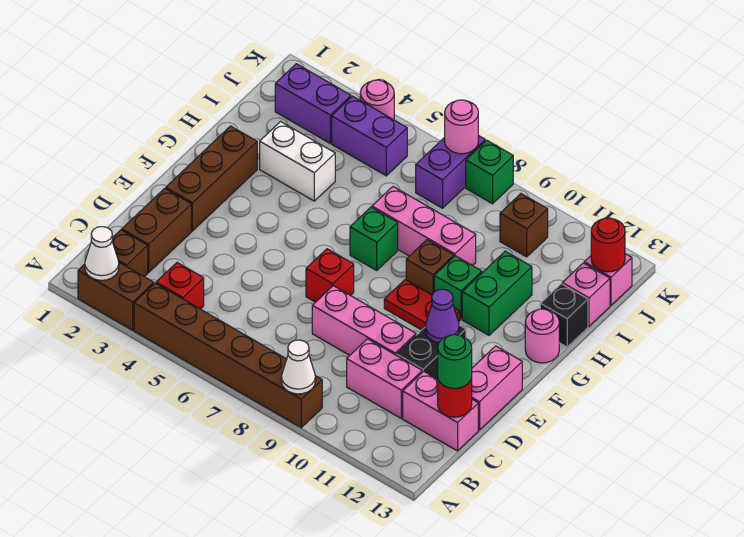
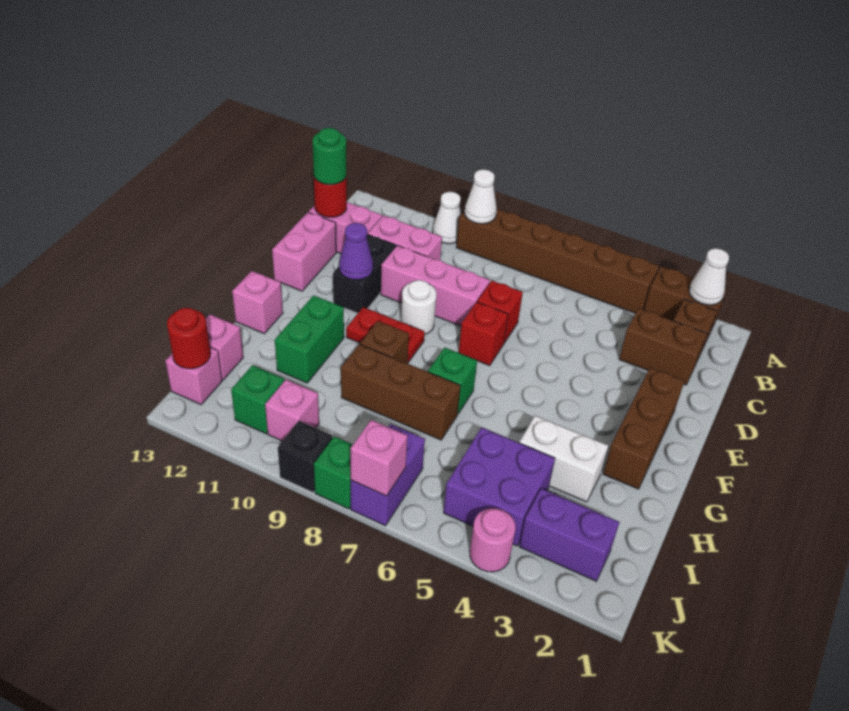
none -> white cone A10 level 1
red brick B4 level 1 -> red brick D7 level 1
brown brick C2:D2 level 1 -> brown brick C2:C3 level 1
none -> white round brick E9 level 1
green brick G10 level 1 -> green brick J11 level 1
pink round brick G13 level 1 -> pink brick G13 level 1
pink brick H7:H9 level 1 -> brown brick H7:H9 level 1
black brick H13 level 1 -> black brick K9 level 1
purple brick J4:J5 level 1 -> purple brick I4:J5 level 1
brown brick J10 level 1 -> pink brick J10 level 1
pink round brick K7 level 2 -> pink brick K7 level 2

